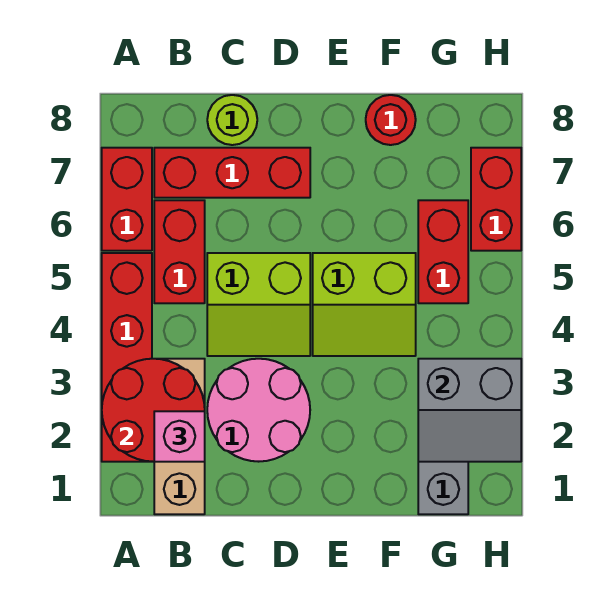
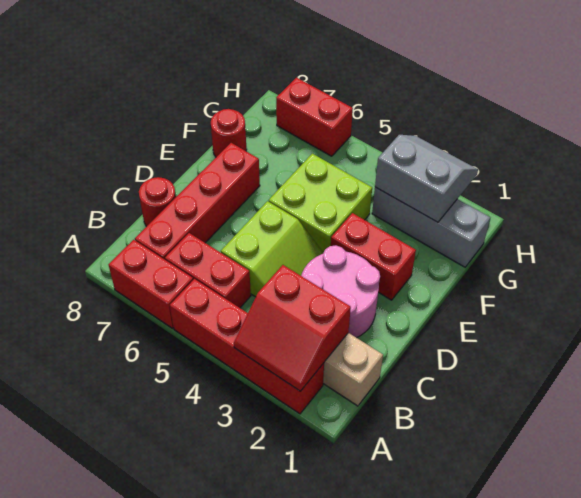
red round brick A2:B3 level 2 -> red slope A2:B3 level 2 top B
pink brick B2 level 3 -> none
red brick B7:D7 level 1 -> red brick B7:E7 level 1
lime round brick C8 level 1 -> red round brick C8 level 1
lime slope E4:F5 level 1 top 5 -> lime brick E4:F5 level 1
grey slope G2:H3 level 2 top 3 -> grey slope G2:H3 level 2 top G
red brick G5:G6 level 1 -> red brick E2:E3 level 1

